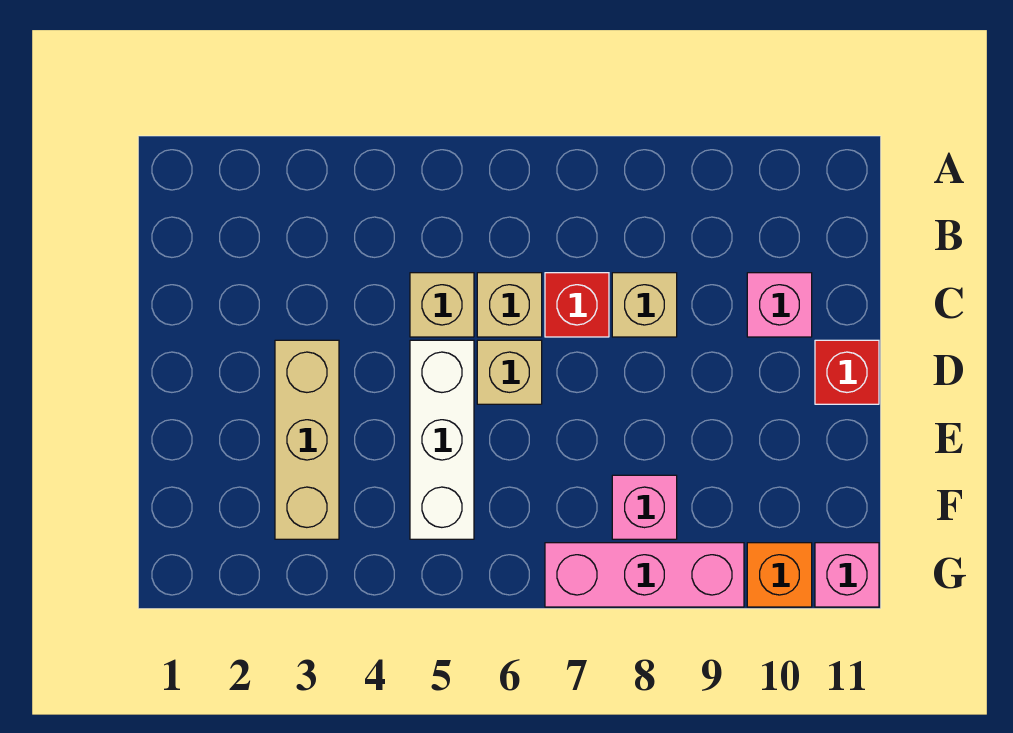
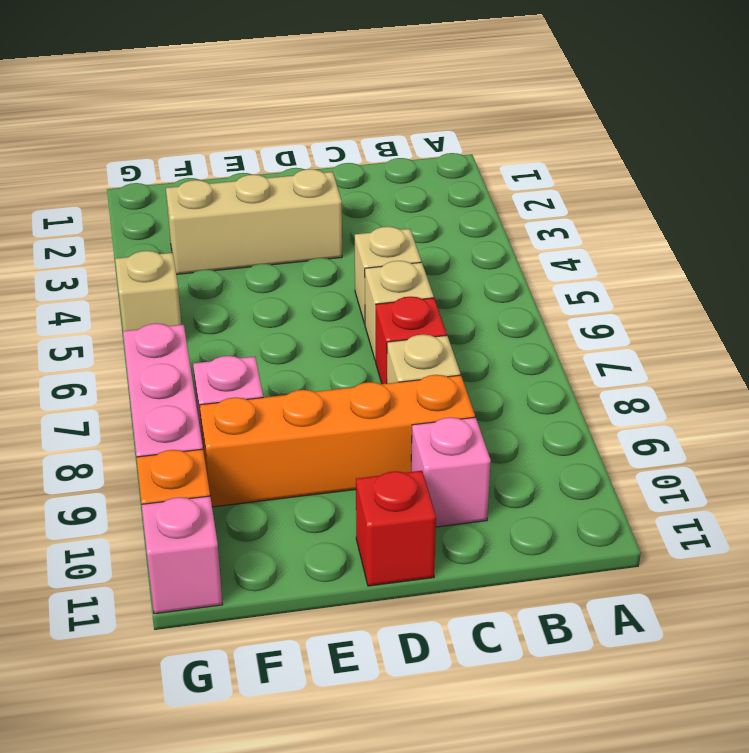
none -> orange brick C9:F9 level 1
white brick D5:F5 level 1 -> none
tan brick D6 level 1 -> tan brick G5 level 1

